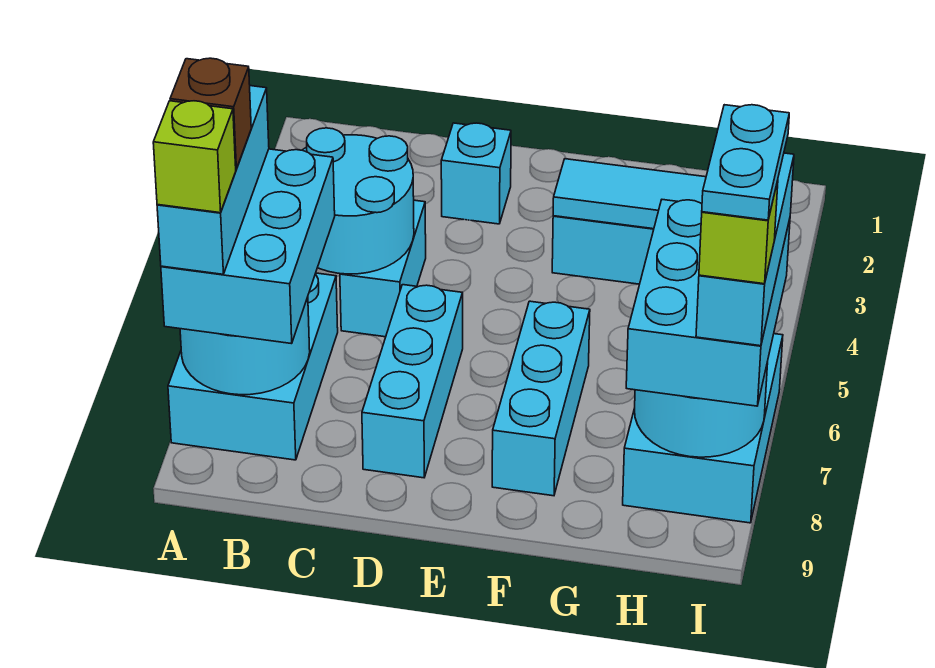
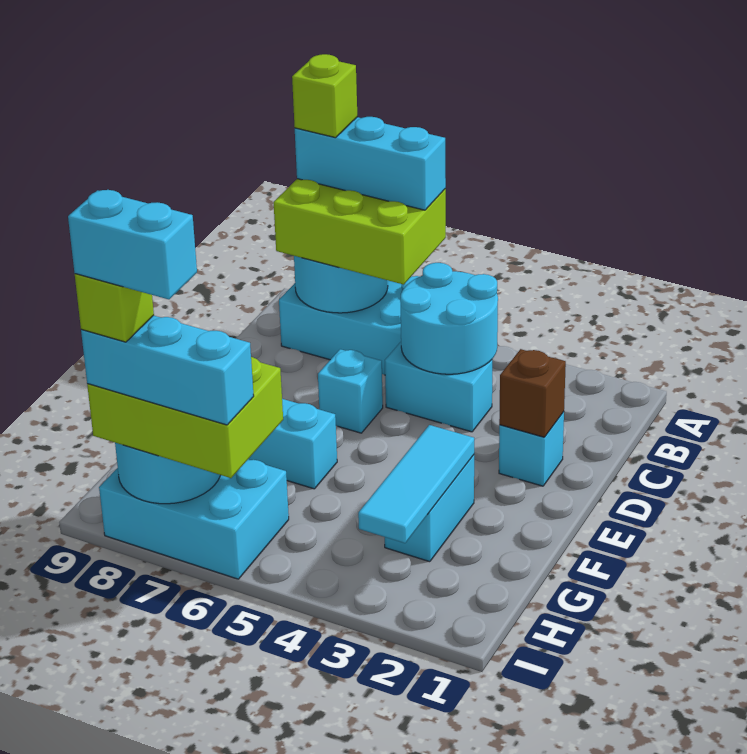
cyan brick A6:B8 level 3 -> lime brick A6:B8 level 3
brown brick A7 level 5 -> brown brick D2 level 2
cyan brick D6:D8 level 1 -> cyan brick D6 level 1
cyan brick H6:I8 level 3 -> lime brick H6:I8 level 3
cyan plate I7:I8 level 6 -> cyan brick I7:I8 level 6

